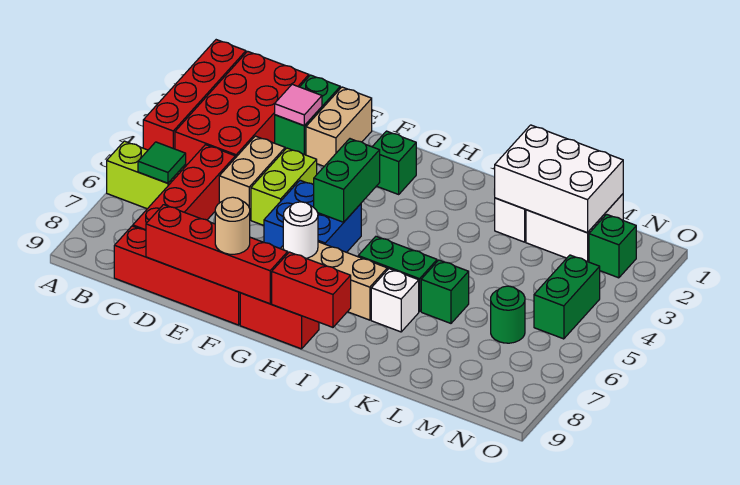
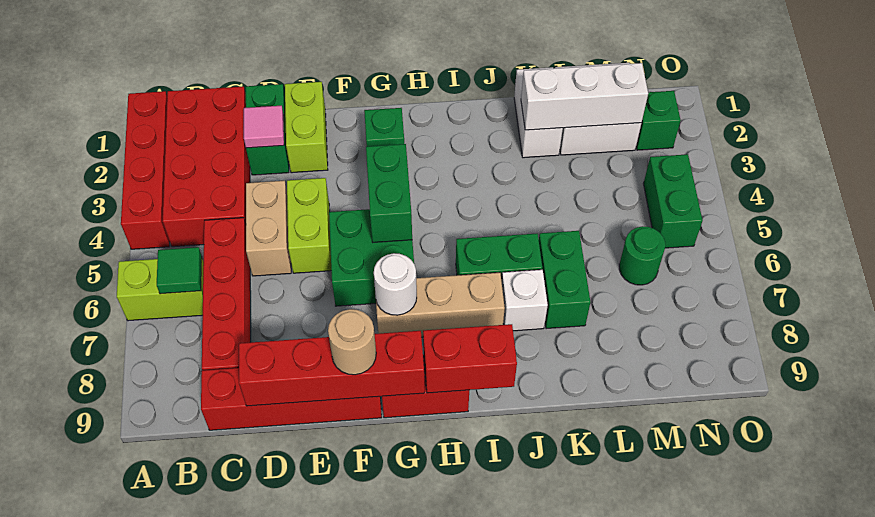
tan brick E1:E2 level 1 -> lime brick E1:E2 level 1
blue brick F5:G6 level 1 -> green brick F5:G6 level 1
white brick K1:M2 level 2 -> white brick K2:M2 level 2
green brick K6 level 1 -> green brick K6:K7 level 1

